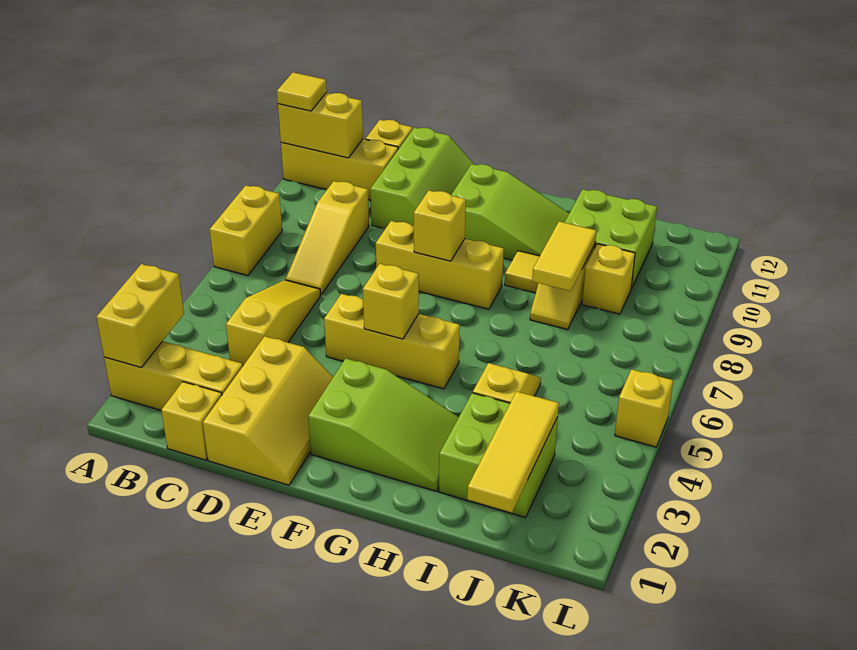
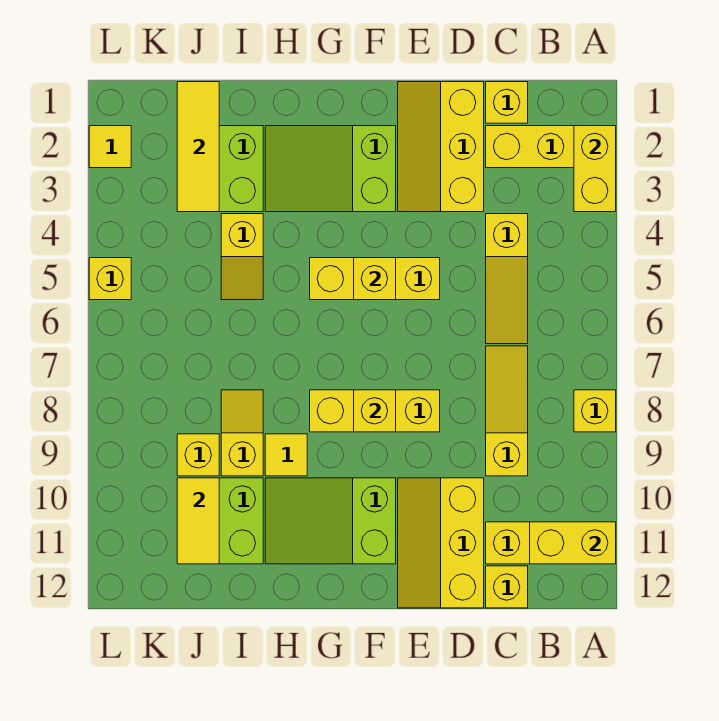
yellow brick A7:A8 level 1 -> yellow brick A8 level 1
yellow tile A11 level 3 -> yellow tile L2 level 1
lime slope D10:E12 level 1 top D -> yellow slope D10:E12 level 1 top D
yellow tile I8:I9 level 2 -> yellow tile J10:J11 level 2

